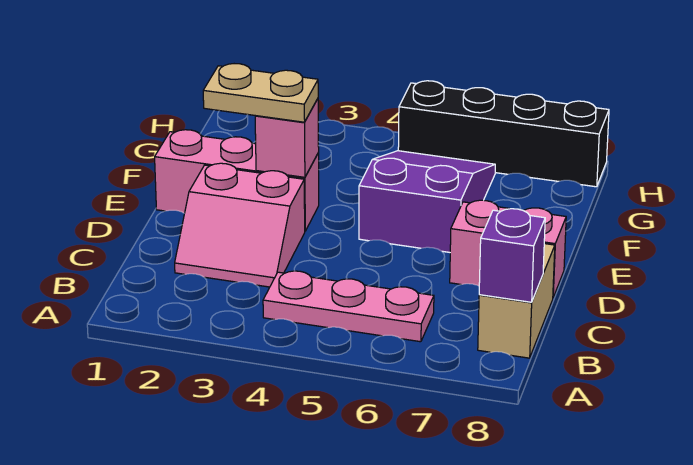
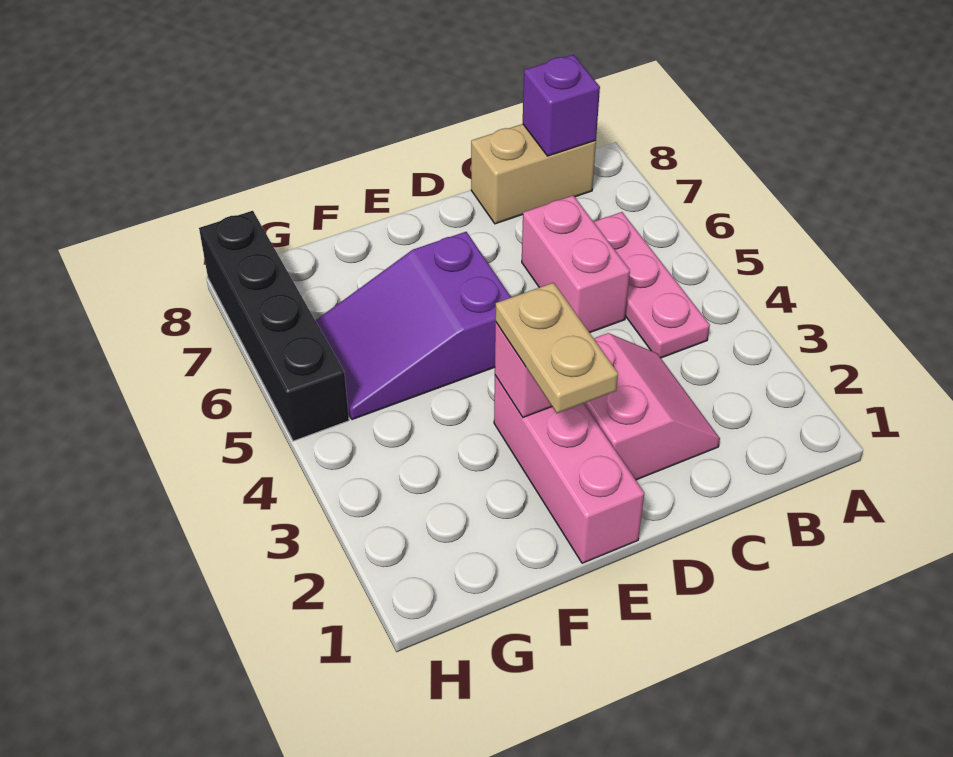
pink brick D7:D8 level 1 -> pink brick C5:C6 level 1

